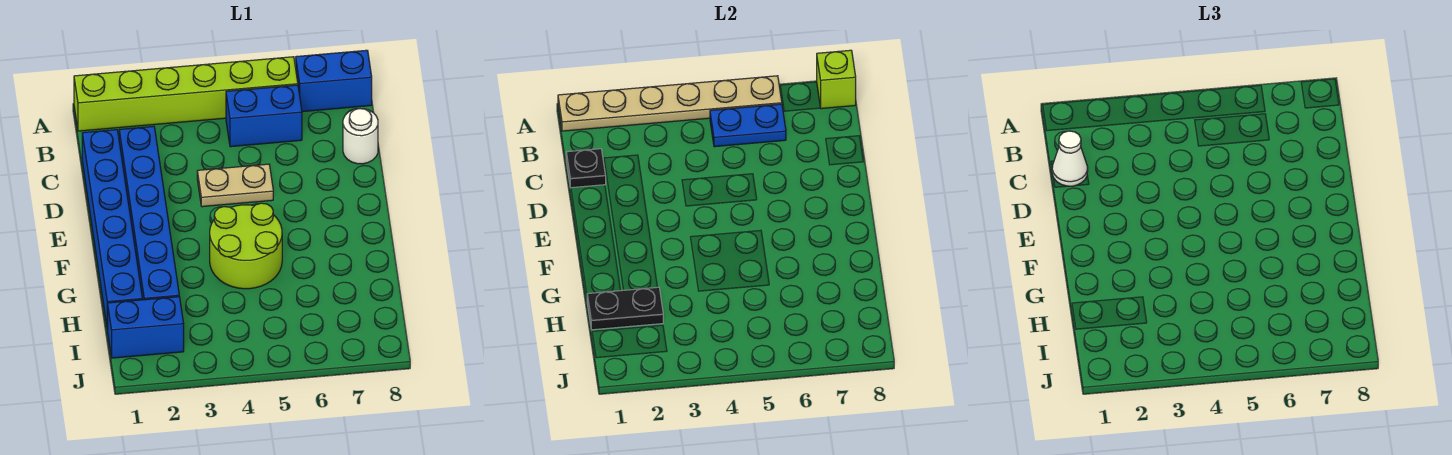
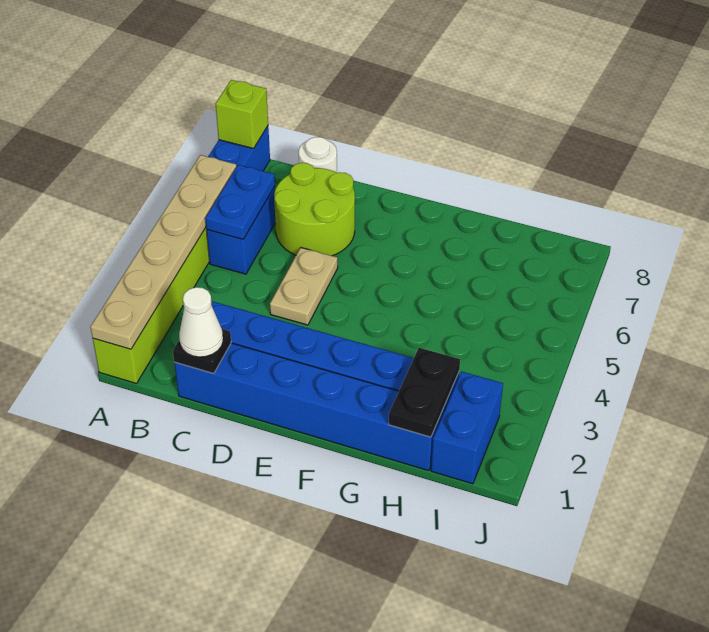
lime round brick F4:G5 level 1 -> lime round brick C6:D7 level 1

